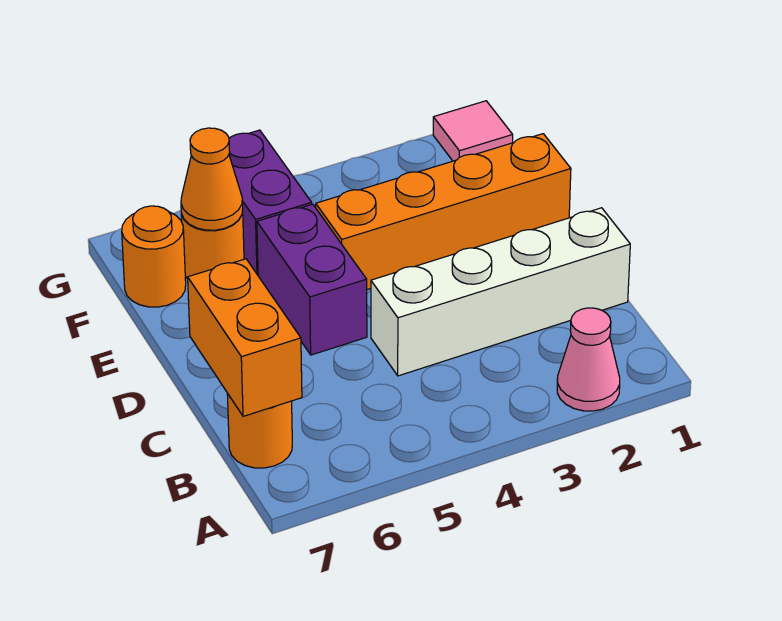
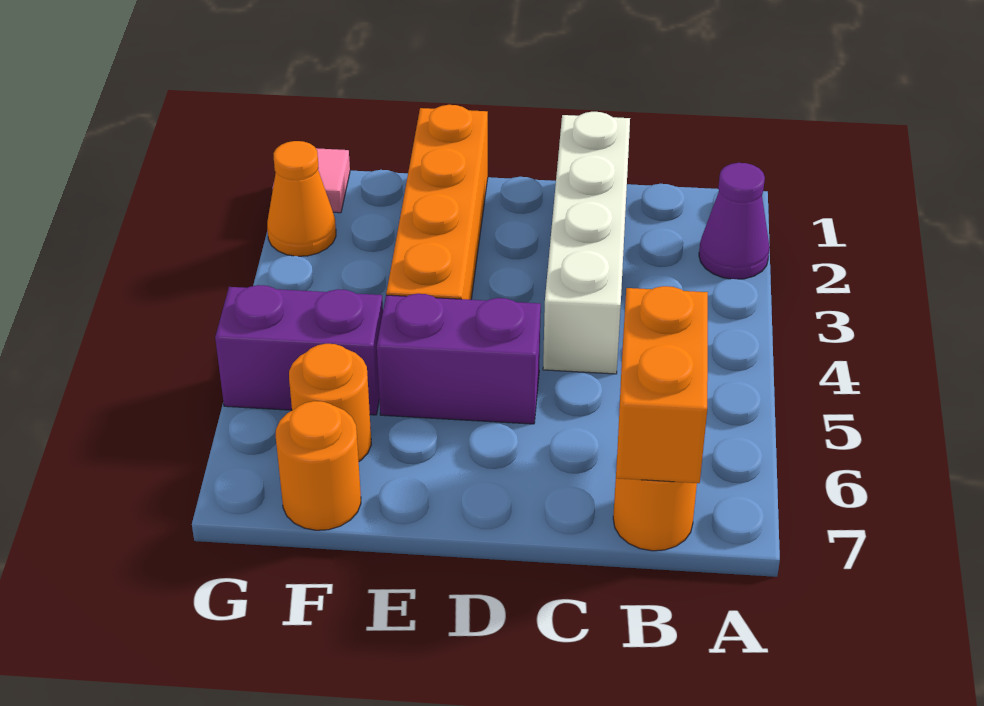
pink cone A2 level 1 -> purple cone A2 level 1
orange brick B7:C7 level 2 -> orange brick B6:B7 level 2
orange cone F6 level 2 -> orange cone G2 level 1

